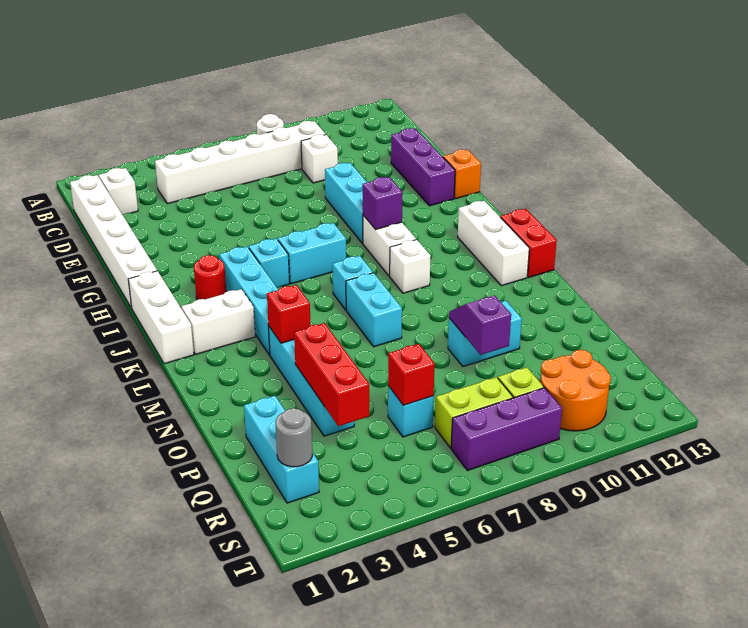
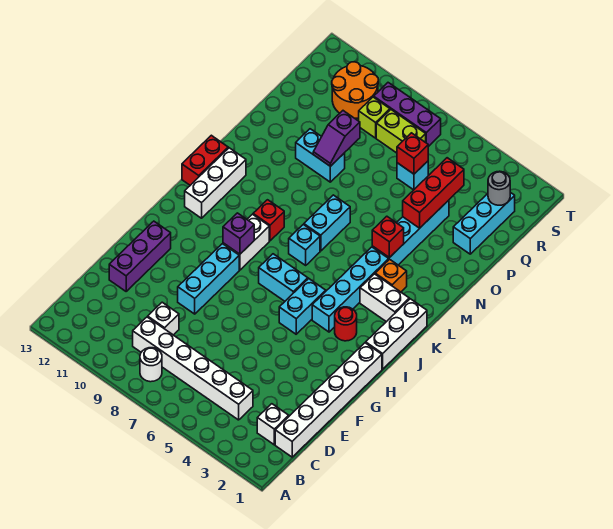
orange brick G13 level 1 -> orange brick L3 level 1
cyan brick I5 level 1 -> cyan brick H5:I5 level 1
white brick K9 level 1 -> red brick K9 level 1

